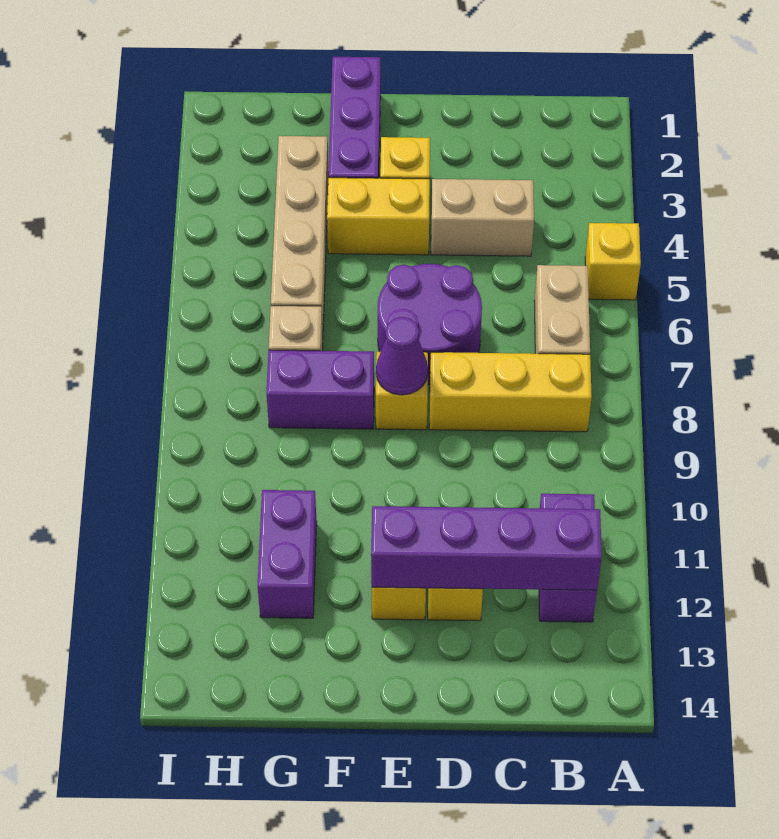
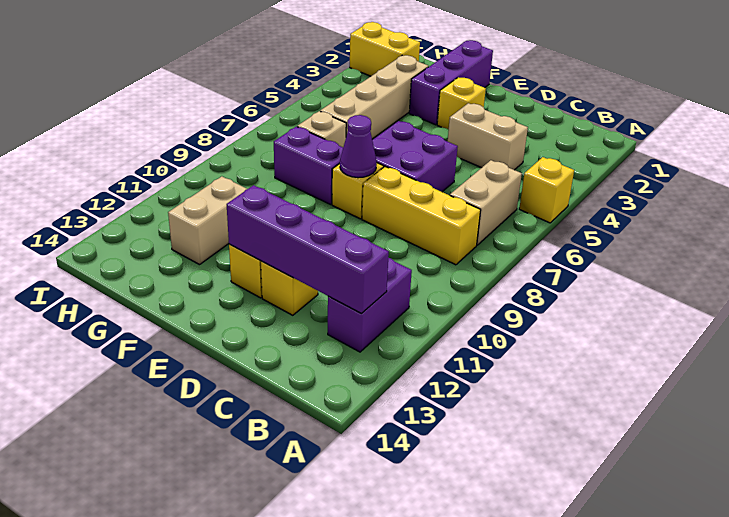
purple round brick D6:E7 level 1 -> purple brick D6:E7 level 1
yellow brick E4:F4 level 1 -> yellow brick H2:I2 level 1
purple brick G11:G12 level 1 -> tan brick G11:G12 level 1

